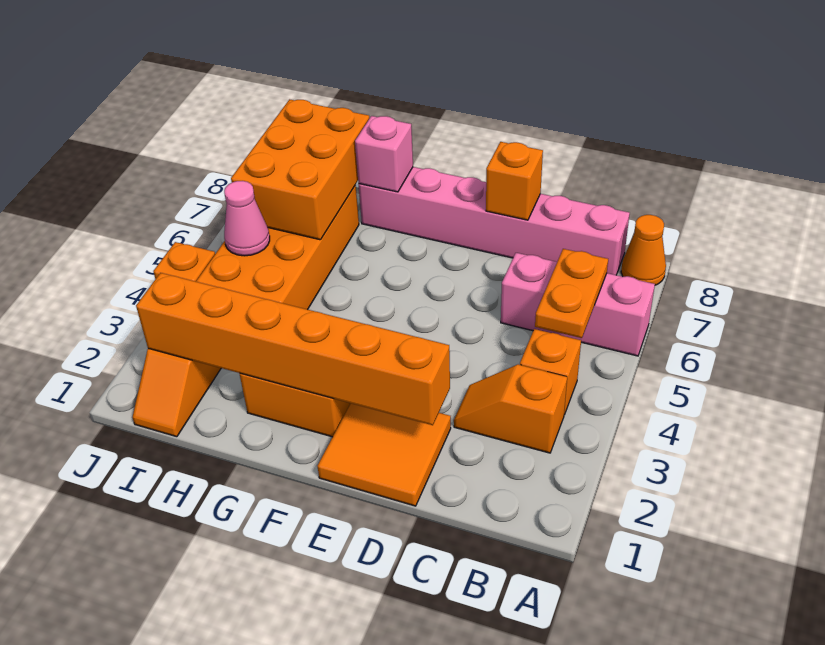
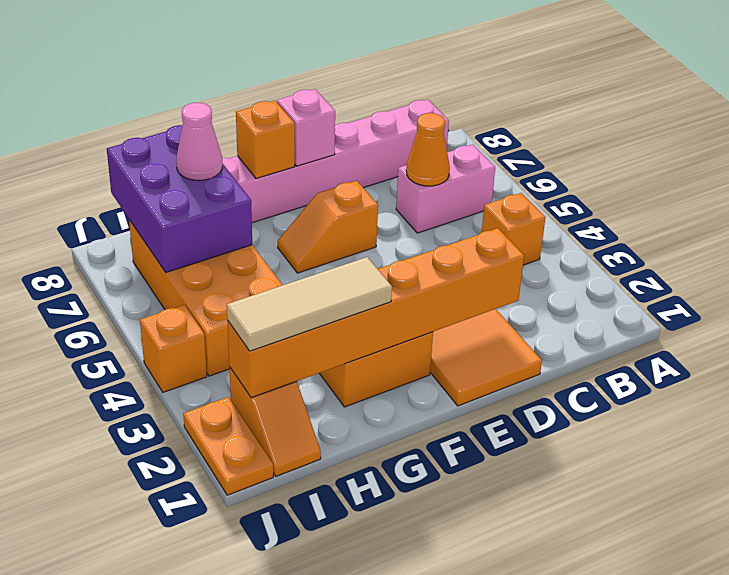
pink brick A6:C6 level 1 -> pink brick B6:C6 level 1
orange cone A8 level 1 -> orange cone C6 level 2
orange slope B3:C3 level 1 top B -> orange slope E6:F6 level 1 top E
orange plate B5:B6 level 2 -> orange plate J1:J2 level 1
orange brick D8 level 2 -> orange brick F8 level 2
none -> tan tile G2:I2 level 3
pink brick G8 level 2 -> pink brick E8 level 2
orange brick H6:I8 level 2 -> purple brick H6:I8 level 2
pink cone I5 level 2 -> pink cone H7 level 3

